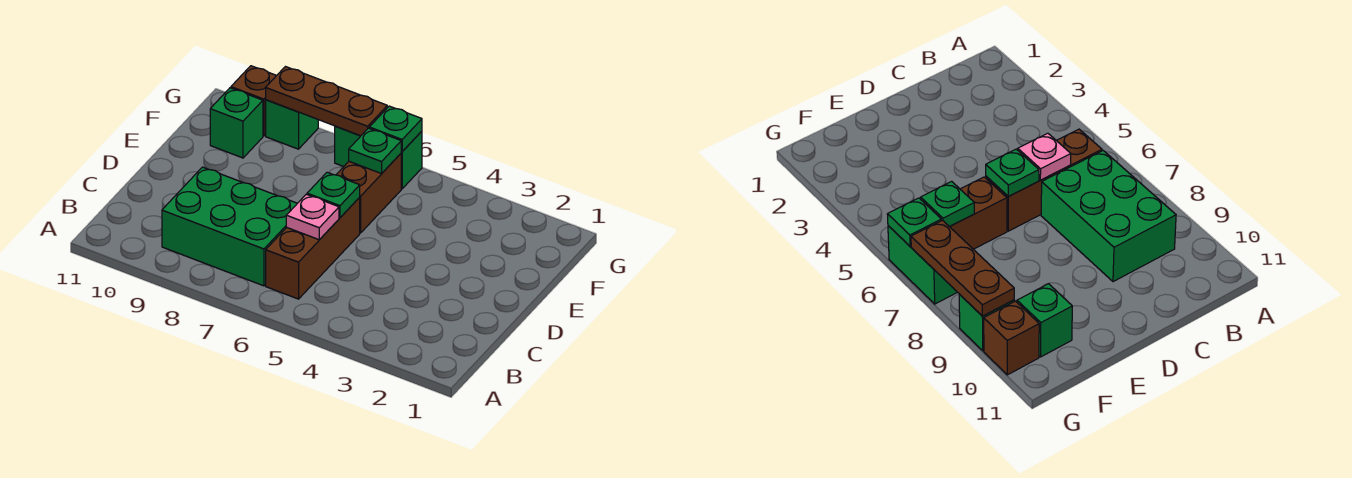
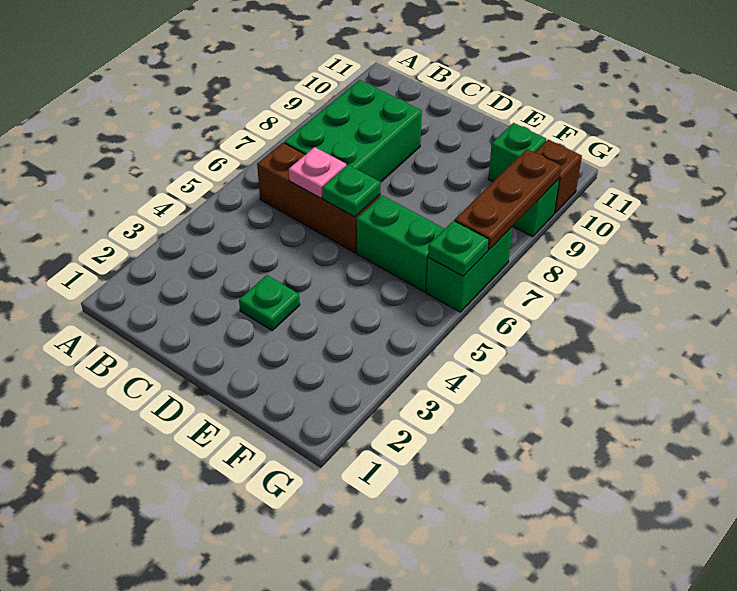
brown brick E6:F6 level 1 -> green brick E6:F6 level 1
green plate F6 level 2 -> green plate D3 level 1

